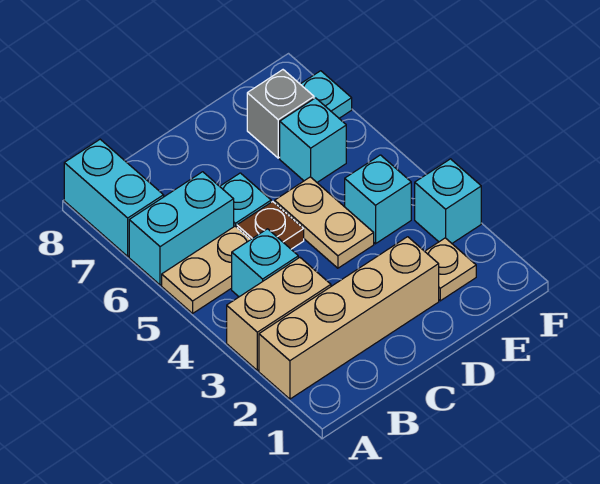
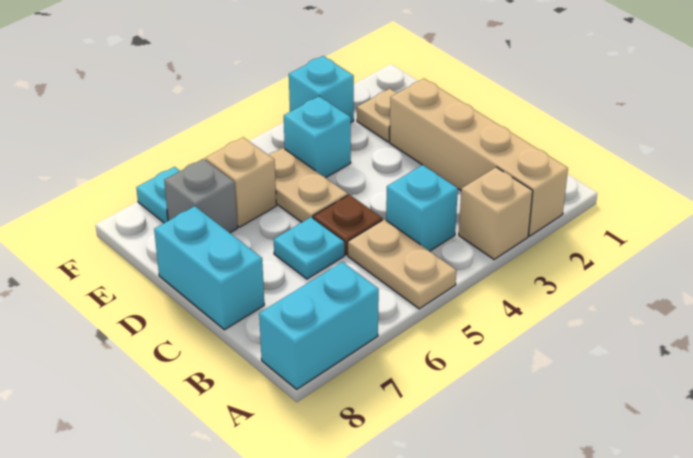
tan brick A3:B3 level 1 -> tan brick A3 level 1
cyan brick A6:B6 level 1 -> cyan brick C8:D8 level 1
tan plate D4:D5 level 1 -> tan plate D5:E5 level 1
cyan brick E6 level 1 -> tan brick E6 level 1

